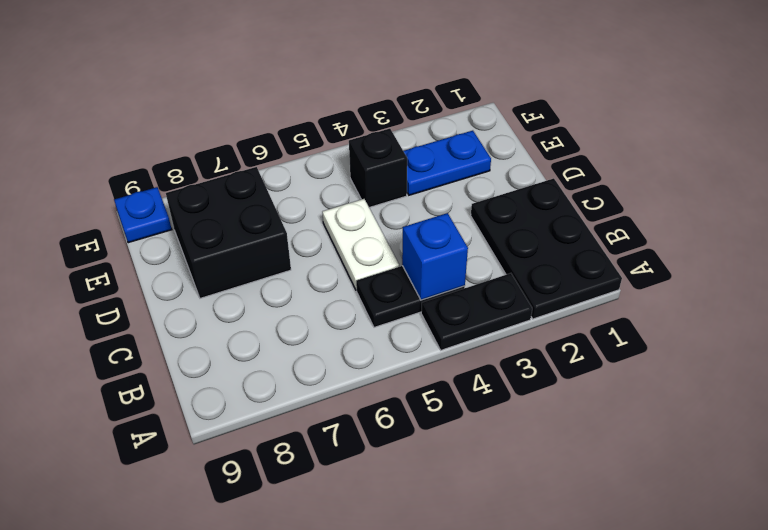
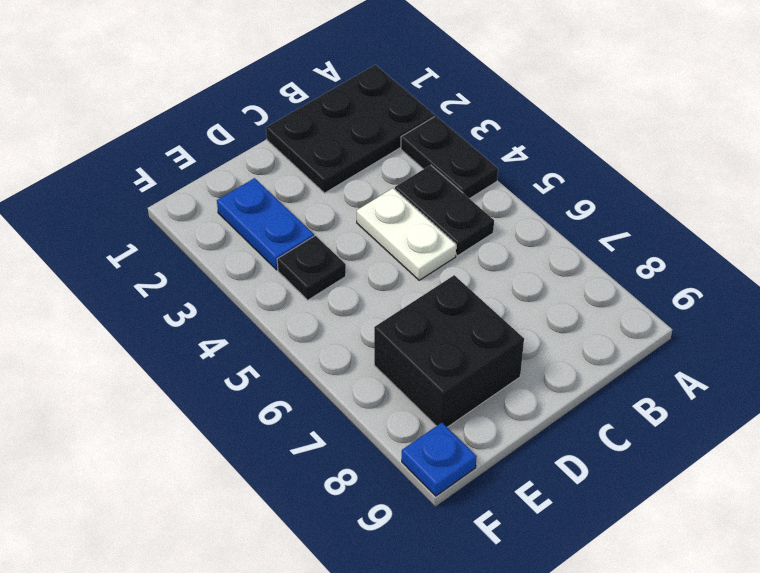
blue brick B4 level 2 -> none
white plate C5:D5 level 1 -> white plate C4:C5 level 1
black brick E4 level 1 -> black plate E4 level 1

